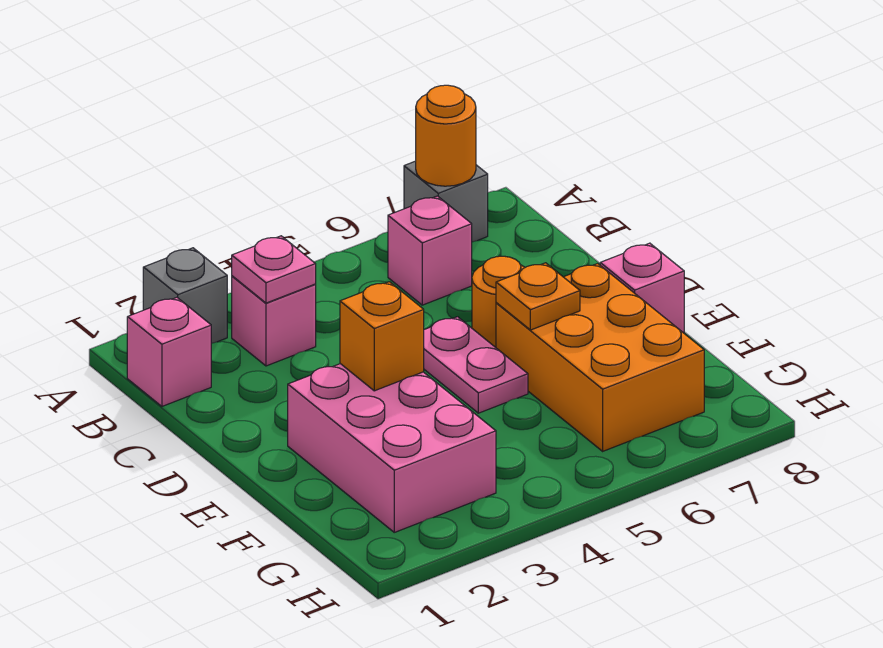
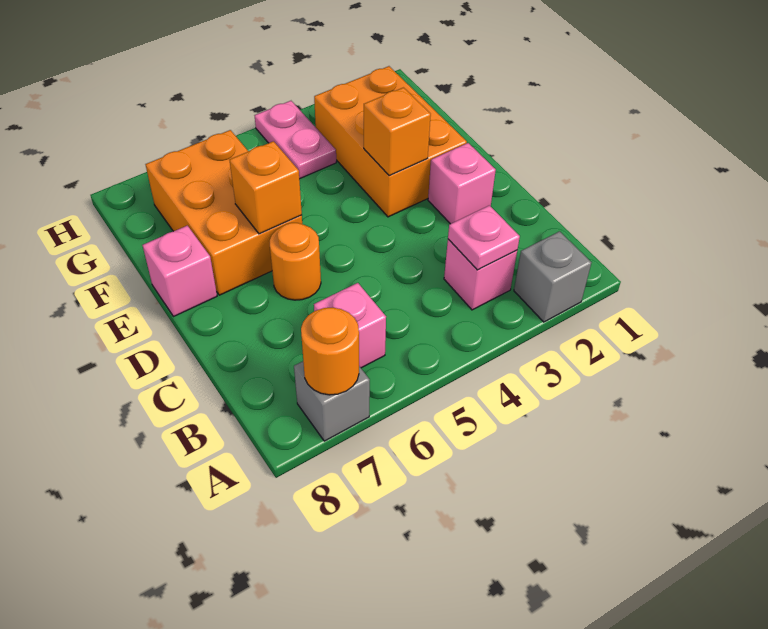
pink brick B1 level 1 -> pink brick D2 level 1
pink plate D5:E5 level 1 -> pink plate G4:H4 level 1
pink brick E2:G3 level 1 -> orange brick E2:G3 level 1
orange plate E6 level 2 -> orange brick E6 level 2

